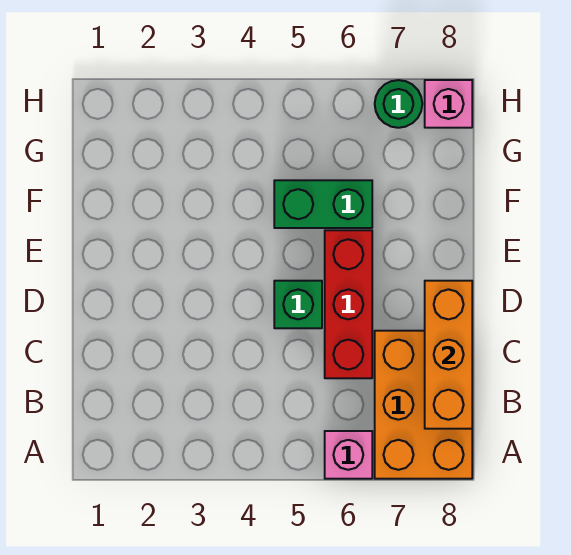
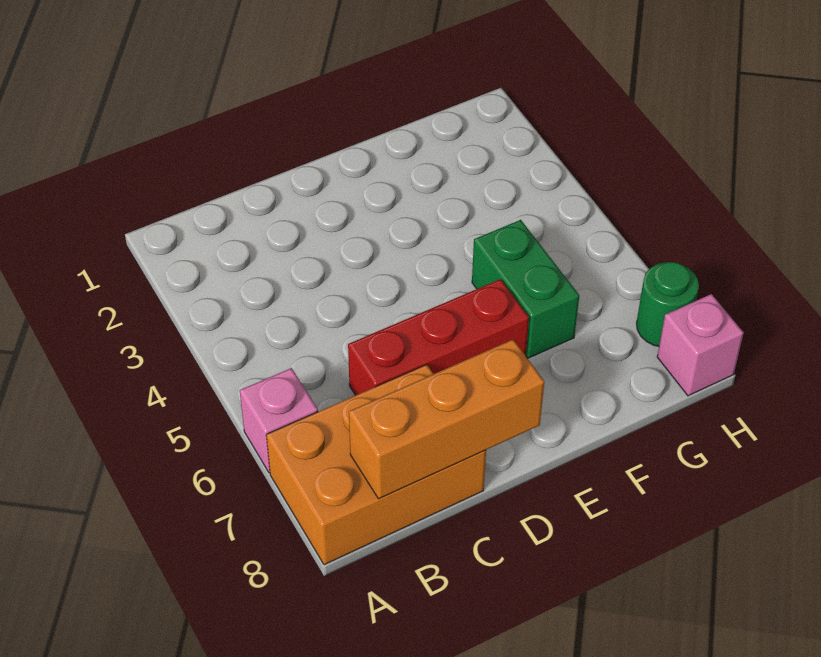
green brick D5 level 1 -> none

